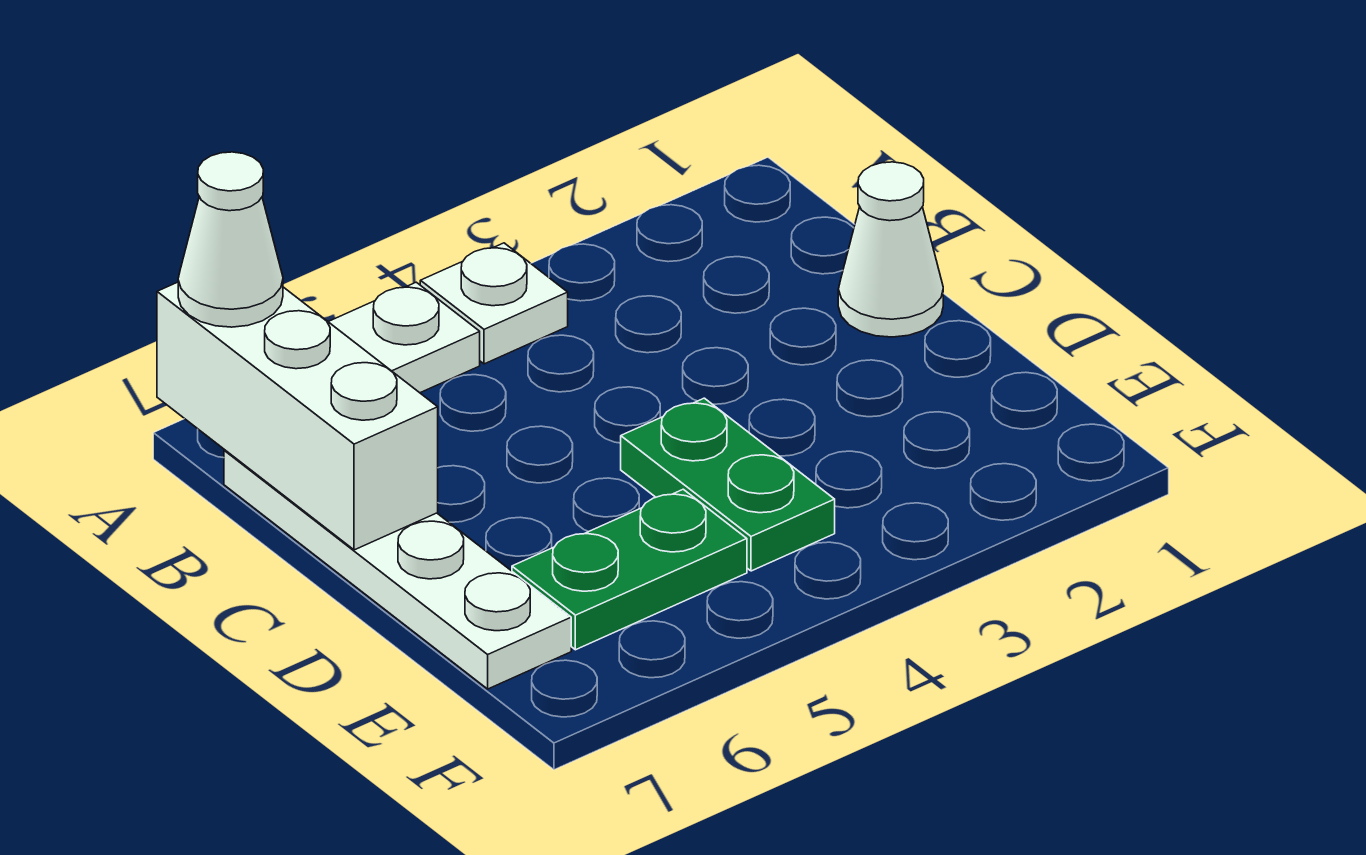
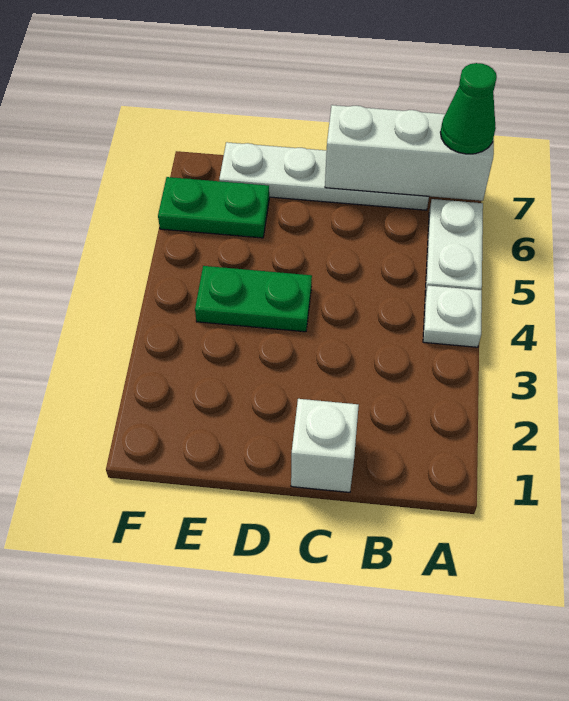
white cone A7 level 3 -> green cone A7 level 3
white cone C1 level 1 -> white brick C1 level 1
green plate E5:E6 level 1 -> green plate E6:F6 level 1

